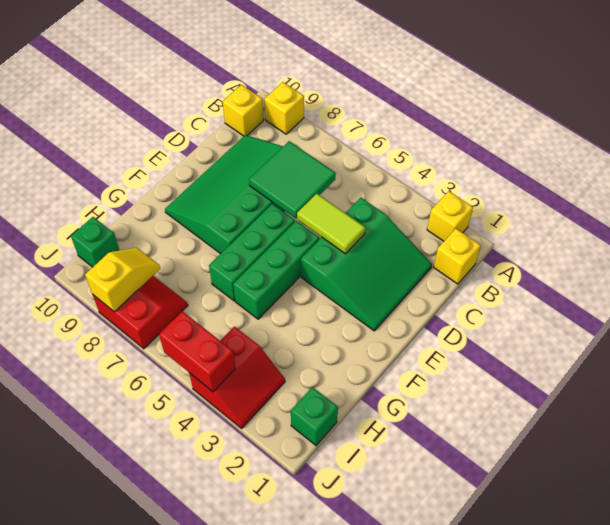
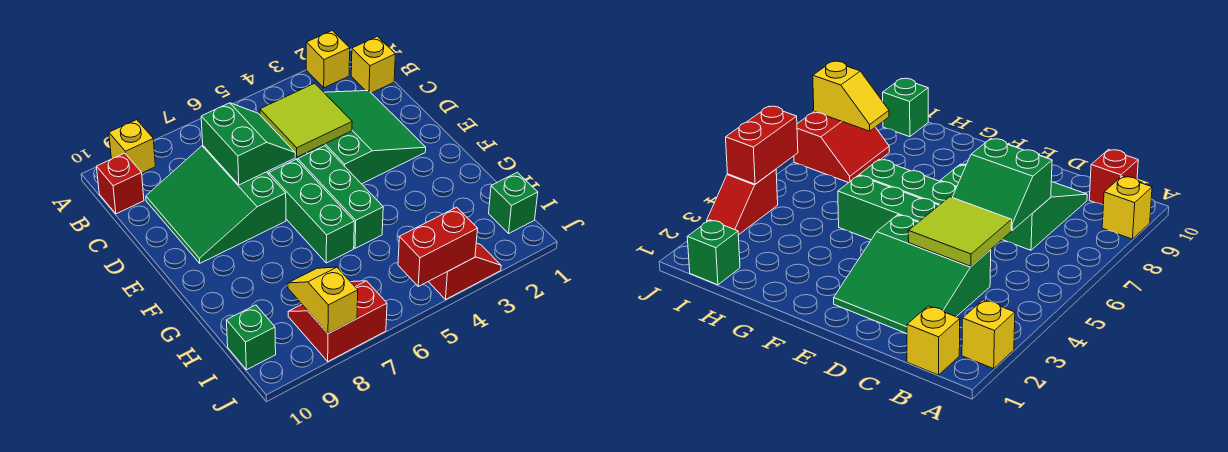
yellow brick B10 level 1 -> red brick B10 level 1
green tile C6:D7 level 2 -> green slope C6:D7 level 2 top 7
green slope C7:F9 level 1 top 7 -> green slope C7:E9 level 1 top 7
lime tile D4:D5 level 2 -> lime tile C4:D5 level 2
red slope I3:J4 level 1 top 4 -> red slope J3:J4 level 1 top 4

